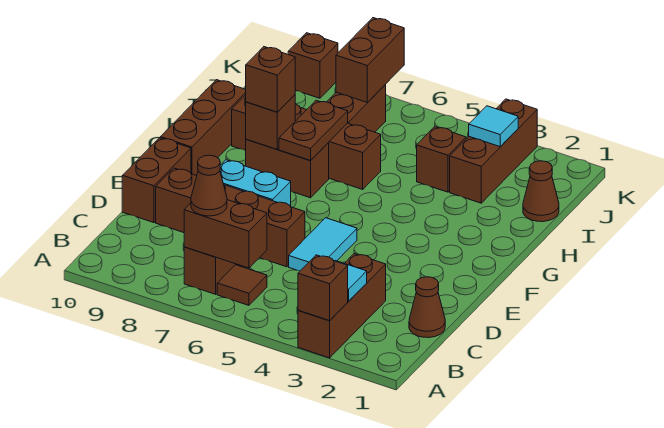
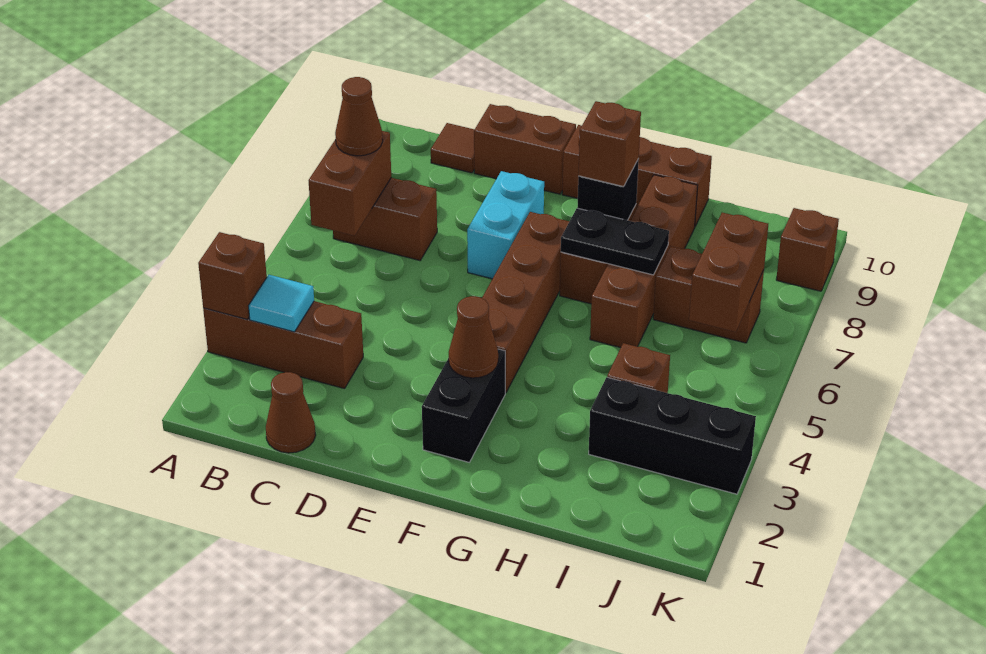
brown tile B6 level 1 -> brown tile C10 level 1
cyan tile D5:E5 level 1 -> none
brown brick D6:D9 level 1 -> brown brick F4:F7 level 1
none -> black brick F2:F3 level 1
brown plate G7:H7 level 2 -> black plate G7:H7 level 2
brown brick G8 level 2 -> black brick G8 level 2
brown cone I1 level 1 -> brown cone F3 level 2
brown brick I3:K3 level 1 -> black brick I3:K3 level 1
cyan tile J3 level 2 -> none
brown brick J7:K7 level 2 -> brown brick J6:J7 level 2

